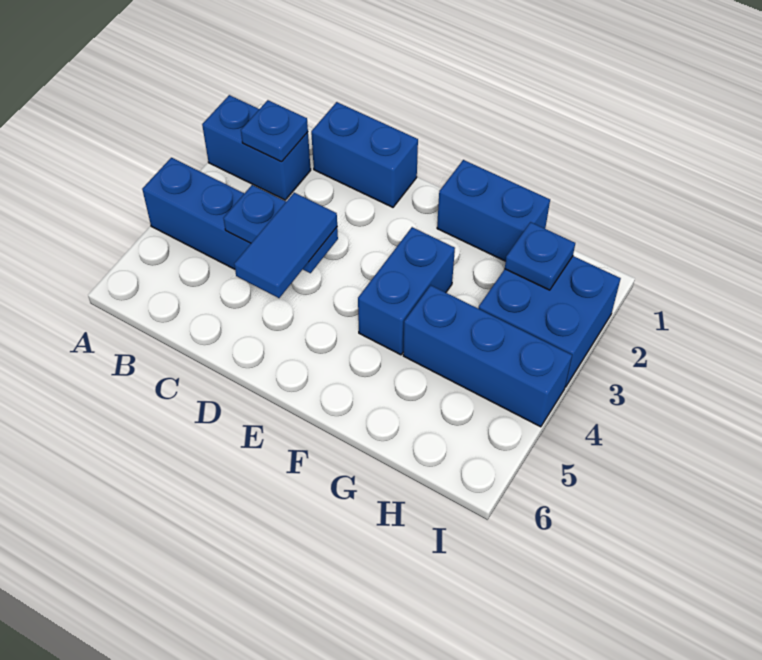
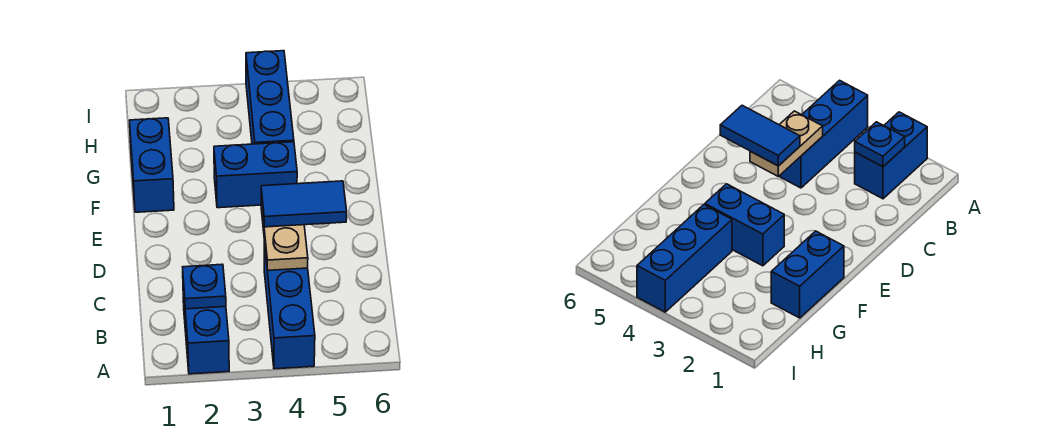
blue brick C1:D1 level 1 -> none
blue plate C4:D4 level 2 -> tan plate C4:D4 level 2
blue brick H2:I3 level 1 -> none
blue plate H2 level 2 -> none

